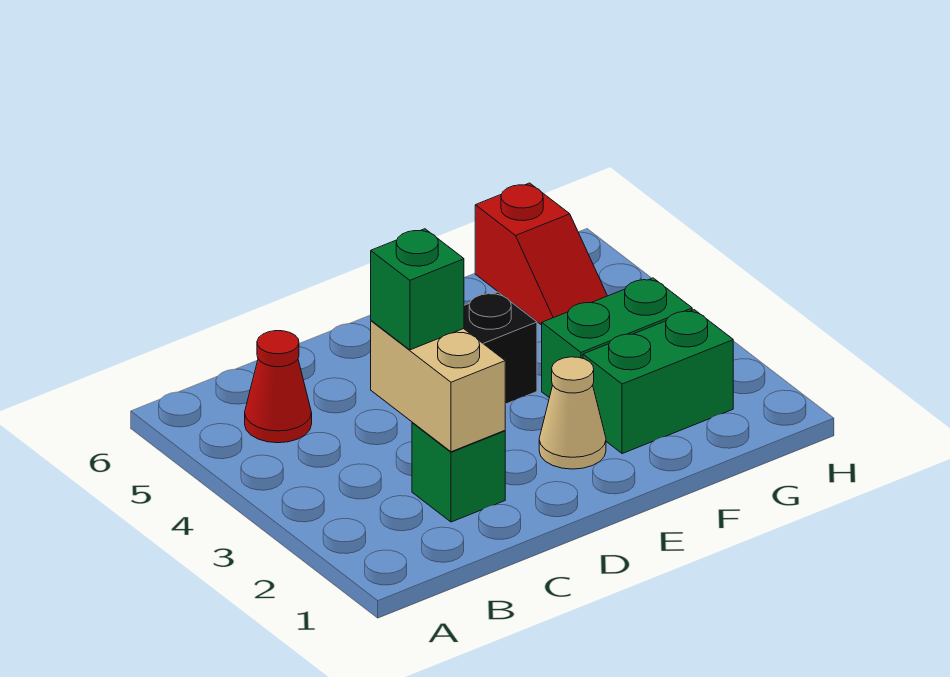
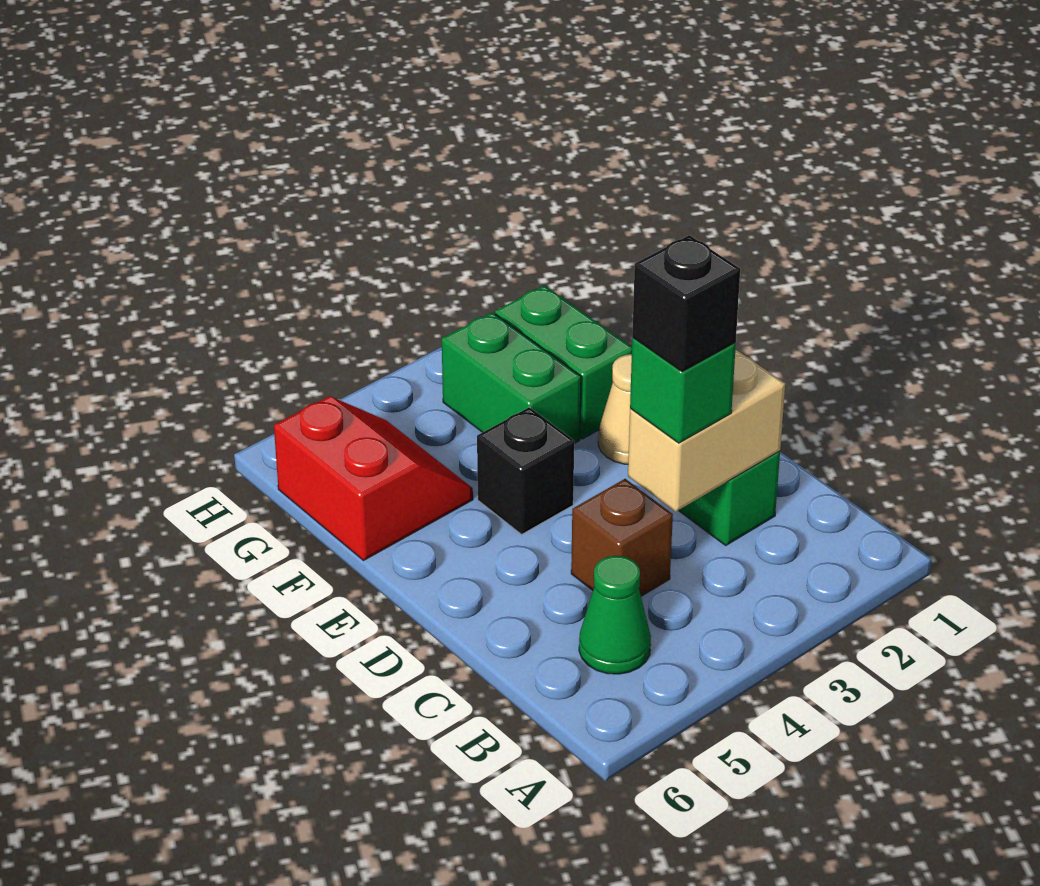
red cone B5 level 1 -> green cone B5 level 1
none -> black brick C3 level 4
none -> brown brick C4 level 1
red slope G5:G6 level 1 top 6 -> red slope F5:G6 level 1 top 6

